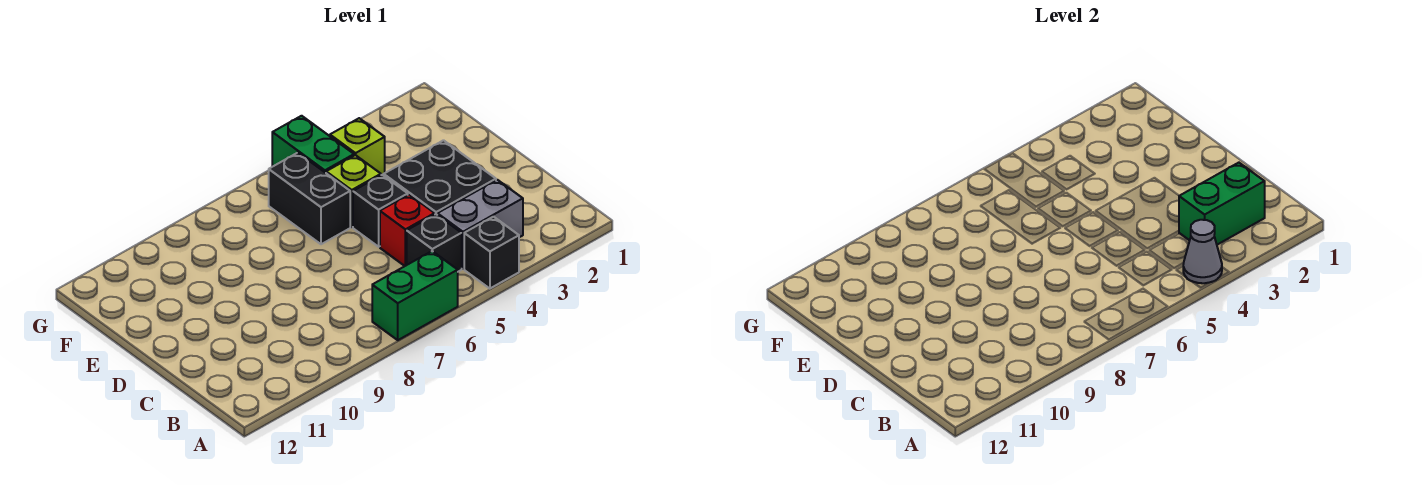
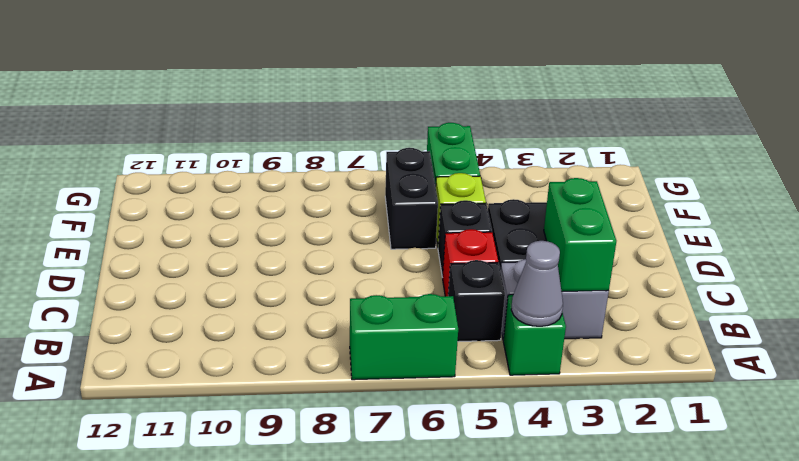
black brick A4 level 1 -> green brick A4 level 1
green brick B2:B3 level 2 -> green brick B3:C3 level 2
lime brick F4 level 1 -> none

